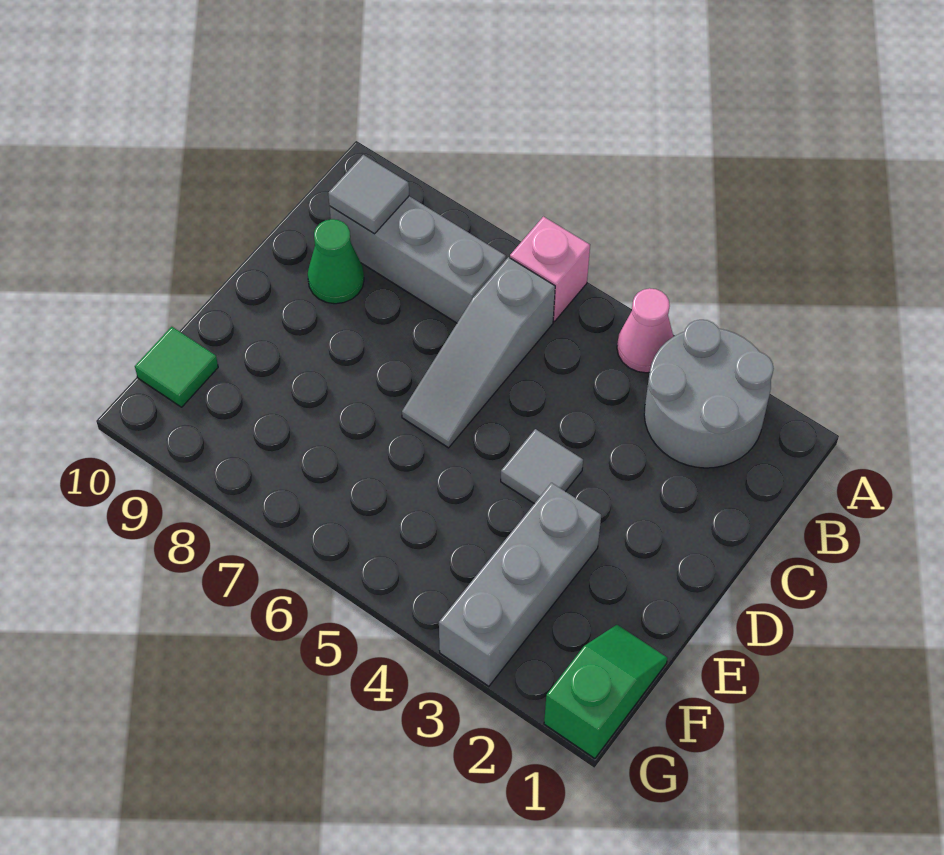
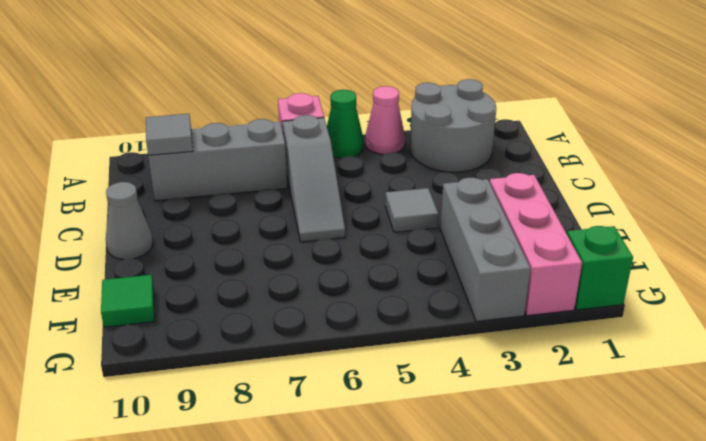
green cone C9 level 1 -> green cone A5 level 1
none -> grey cone D10 level 1
none -> pink brick E2:G2 level 1

